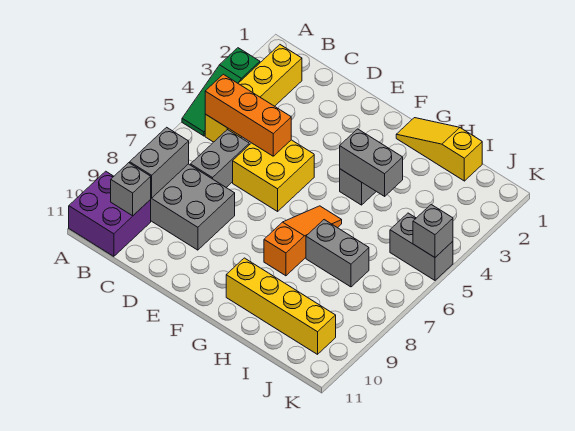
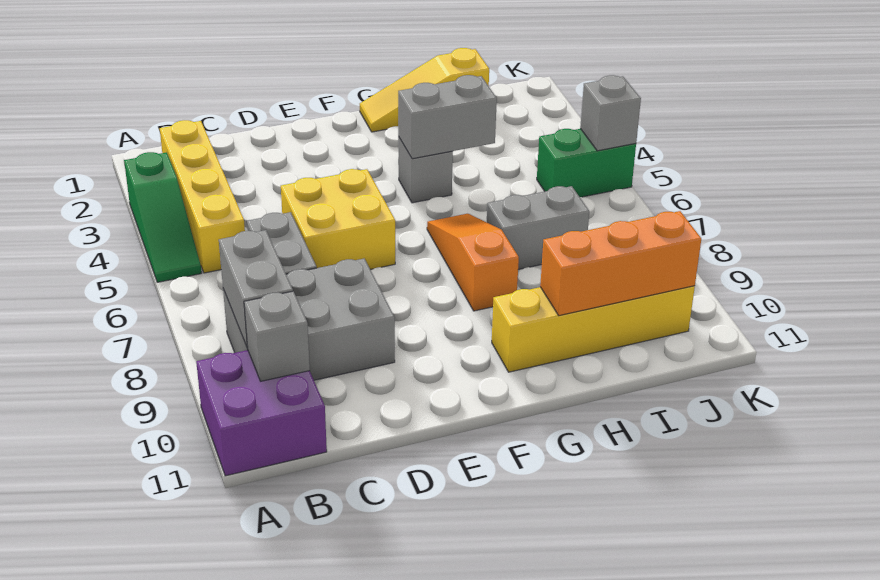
orange brick B5:D5 level 2 -> orange brick H10:J10 level 2
grey brick J5:K5 level 1 -> green brick J5:K5 level 1

